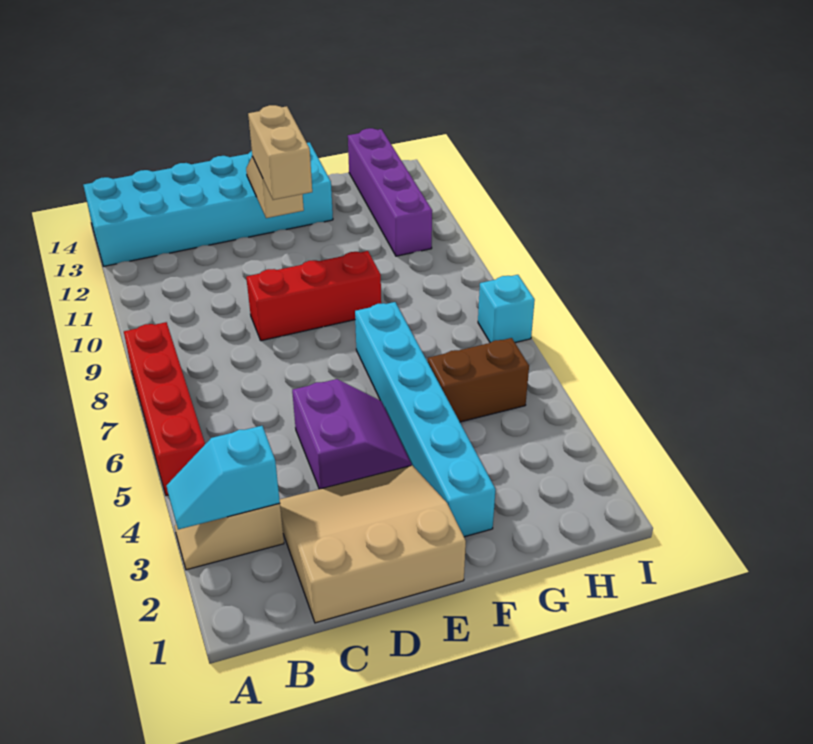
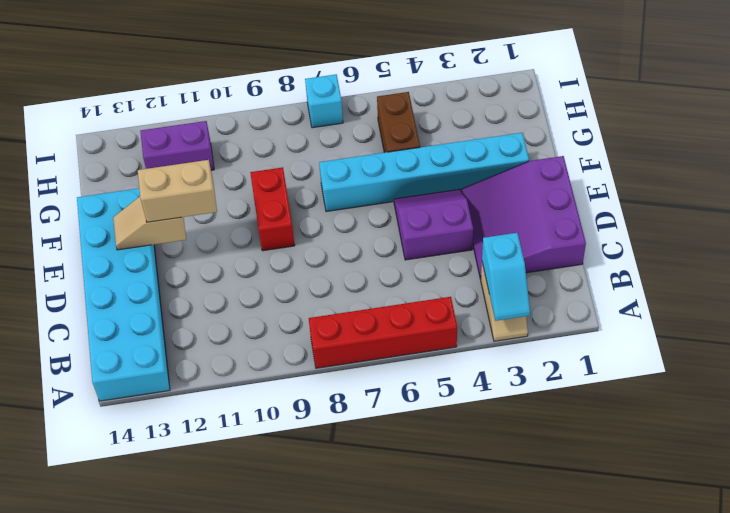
tan slope C1:E3 level 1 top 1 -> purple slope C1:E3 level 1 top 1
red brick D9:F9 level 1 -> red brick E9:F9 level 1
purple brick H11:H14 level 1 -> purple brick H11:H12 level 1

